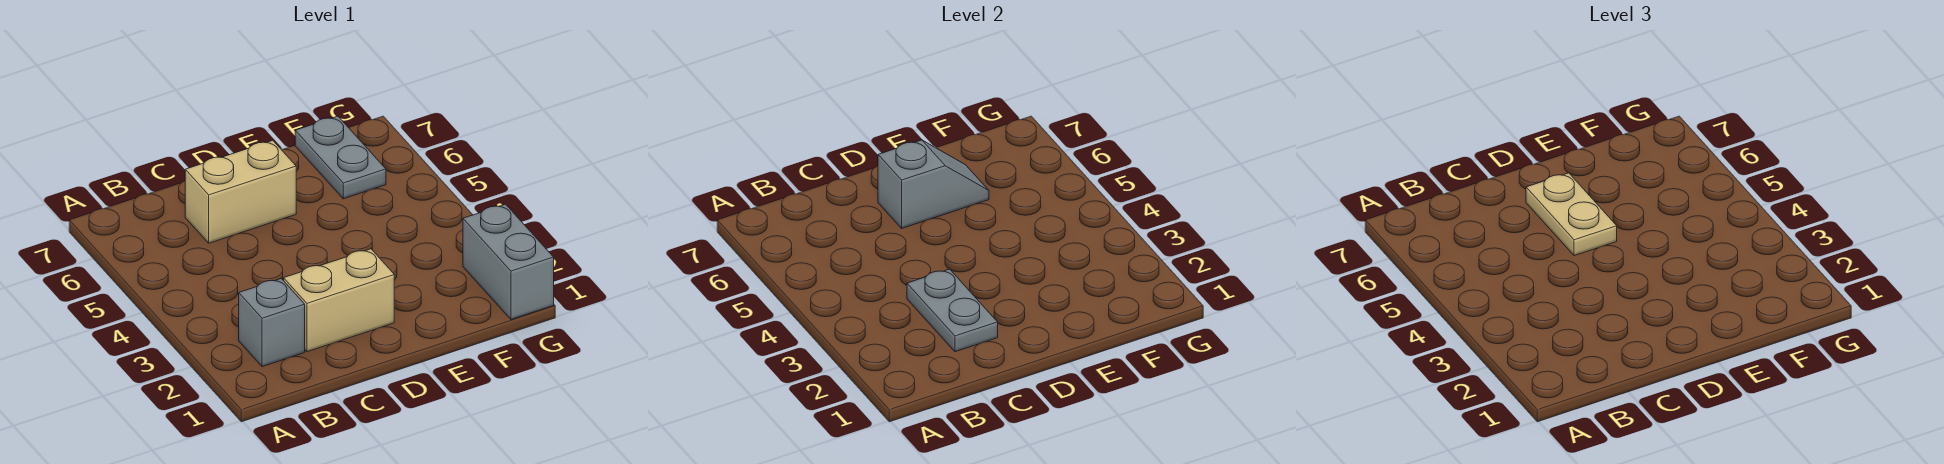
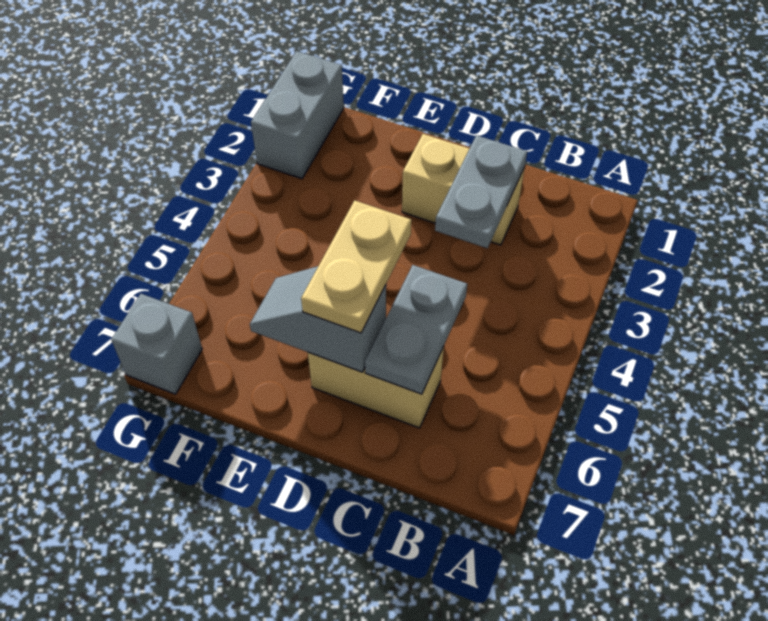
grey brick B2 level 1 -> grey brick G7 level 1
grey plate F6:F7 level 1 -> grey plate C5:C6 level 2

